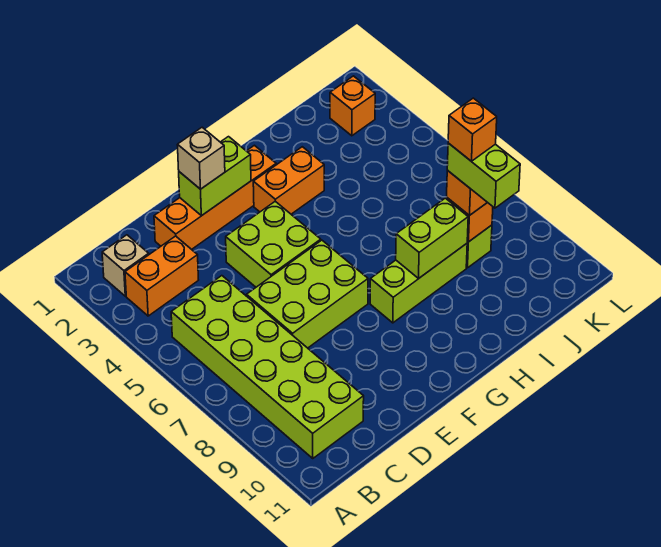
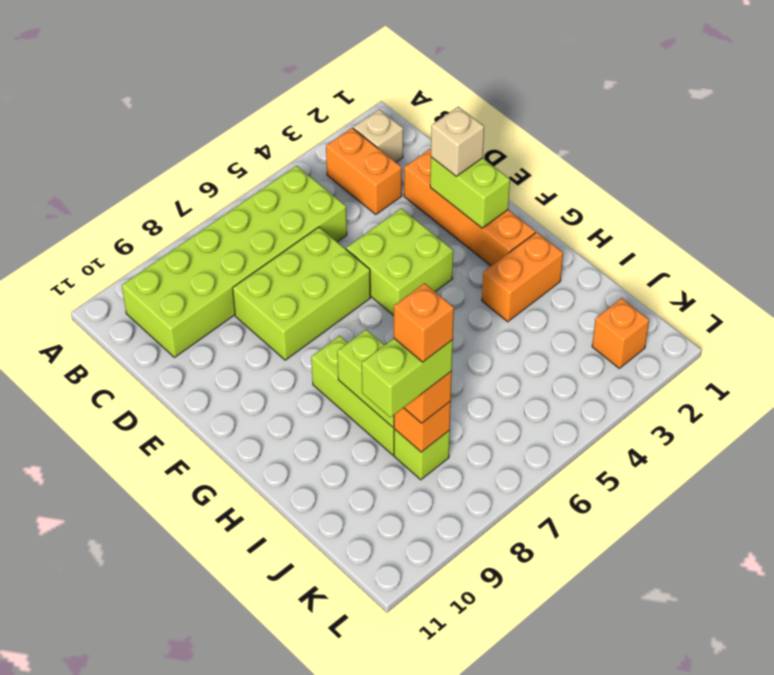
lime brick D6:F7 level 1 -> lime brick D6:E8 level 1
orange brick G3:H3 level 1 -> orange brick H2:H3 level 1

